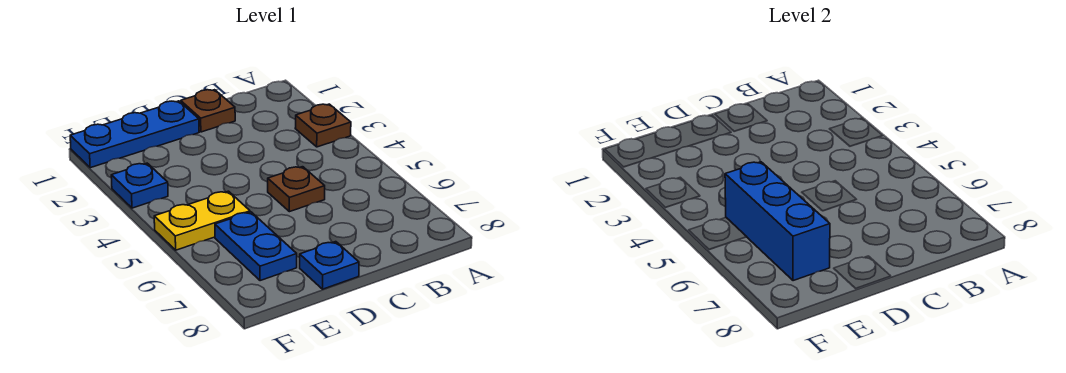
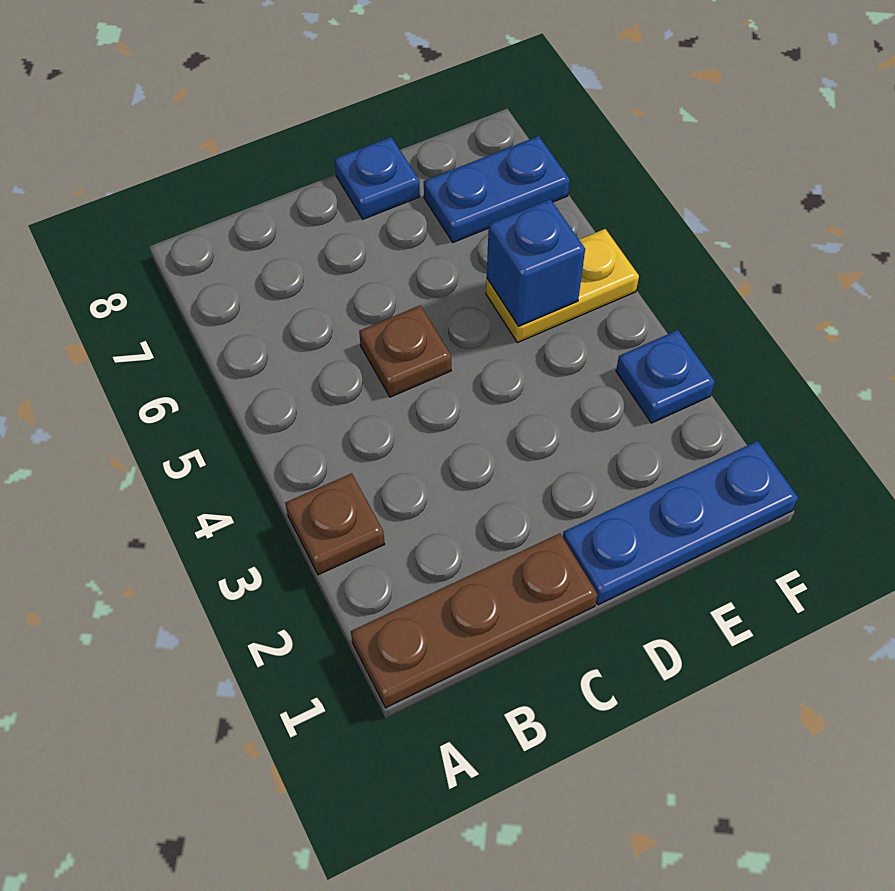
brown plate C1 level 1 -> brown plate A1:C1 level 1
blue brick E5:E7 level 2 -> blue brick E5 level 2
blue plate E6:E7 level 1 -> blue plate E7:F7 level 1

